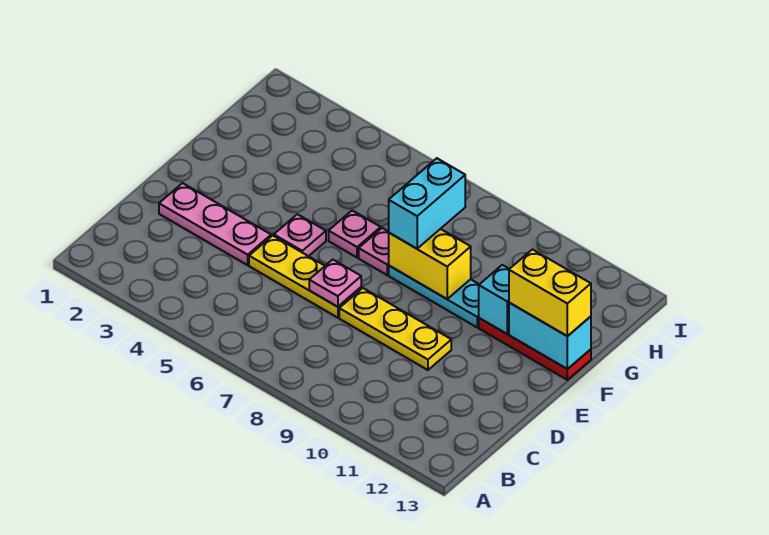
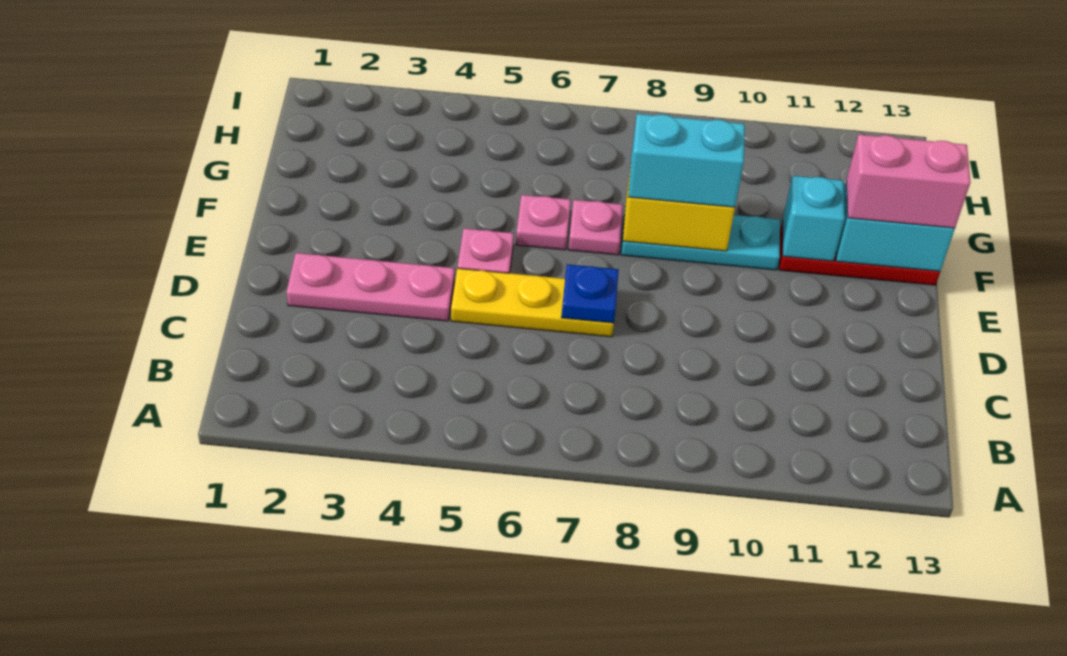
pink plate D7 level 2 -> blue plate D7 level 2
yellow plate D8:D10 level 1 -> none
cyan brick F8:G8 level 3 -> cyan brick F8:F9 level 3
yellow brick F12:F13 level 3 -> pink brick F12:F13 level 3

